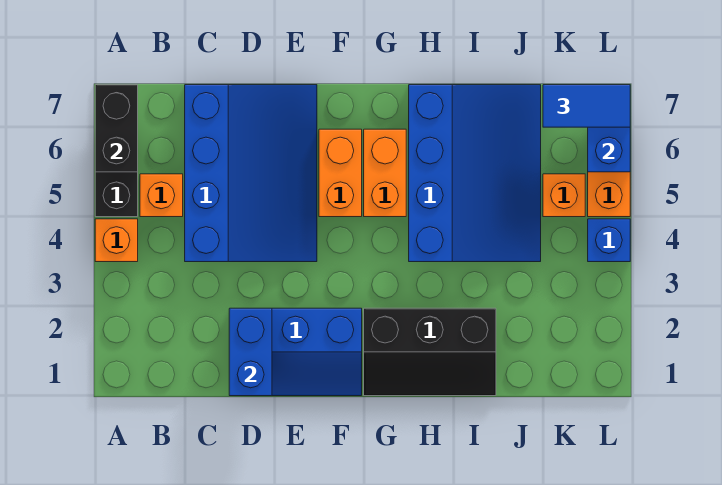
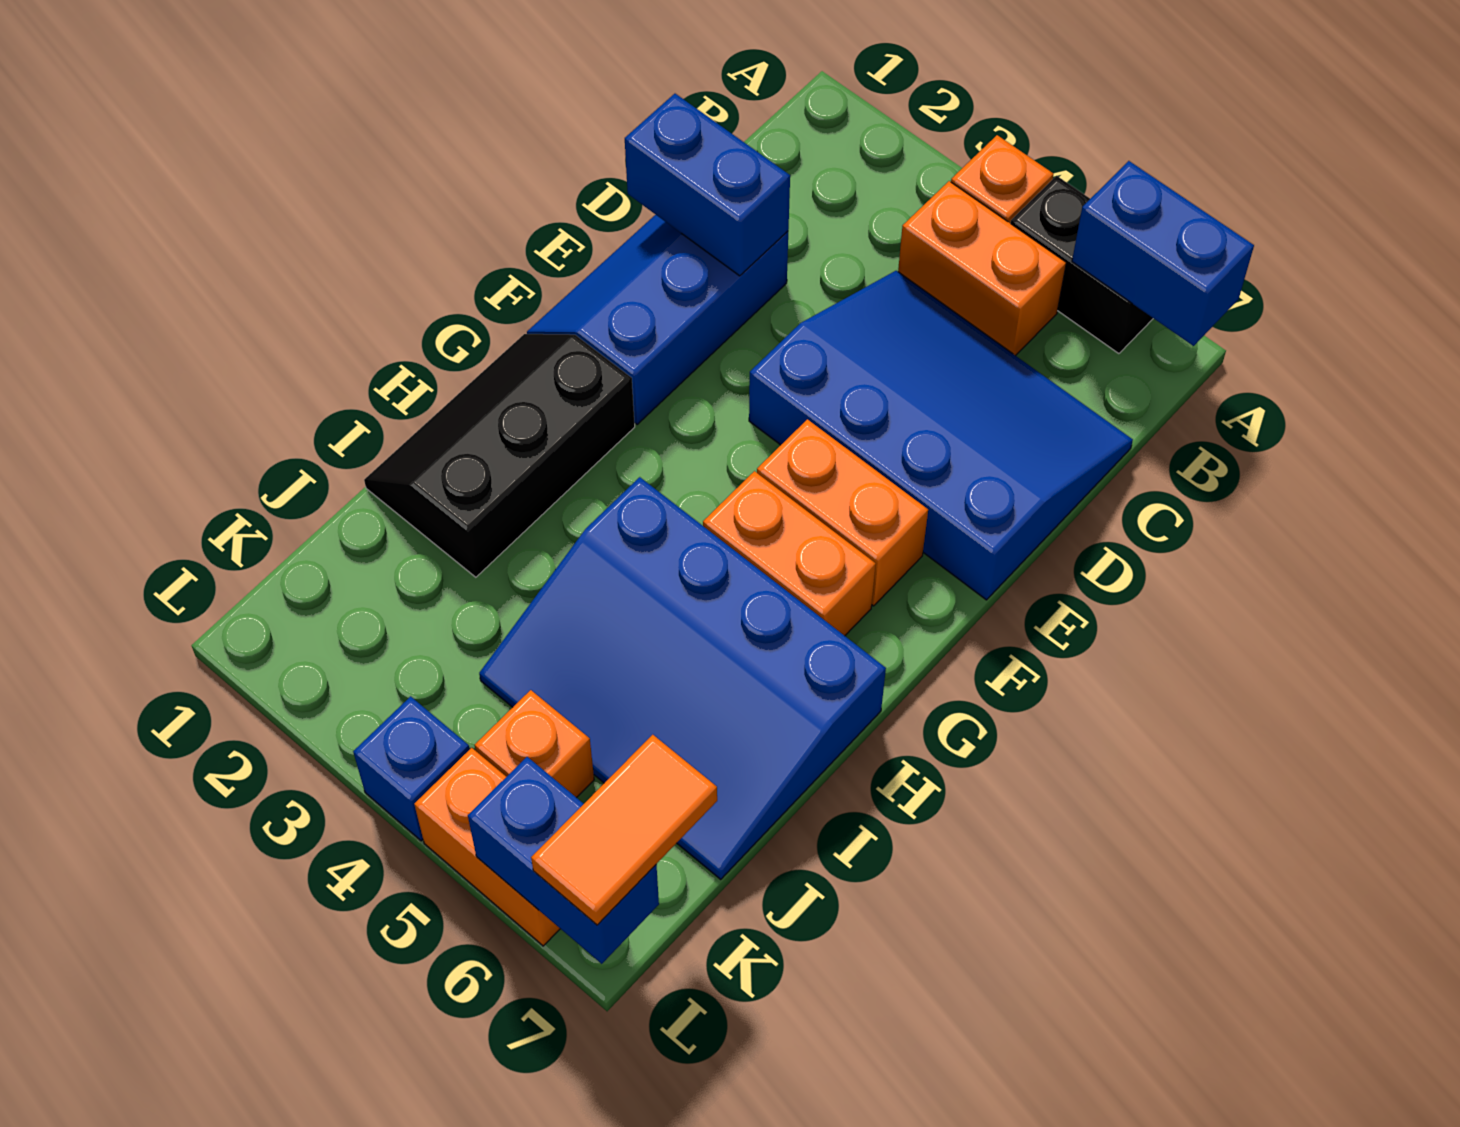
black brick A6:A7 level 2 -> blue brick A6:A7 level 2
orange brick B5 level 1 -> orange brick B4:B5 level 1
blue slope C4:E7 level 1 top C -> blue slope C4:E7 level 1 top E
blue tile K7:L7 level 3 -> orange tile K7:L7 level 3

